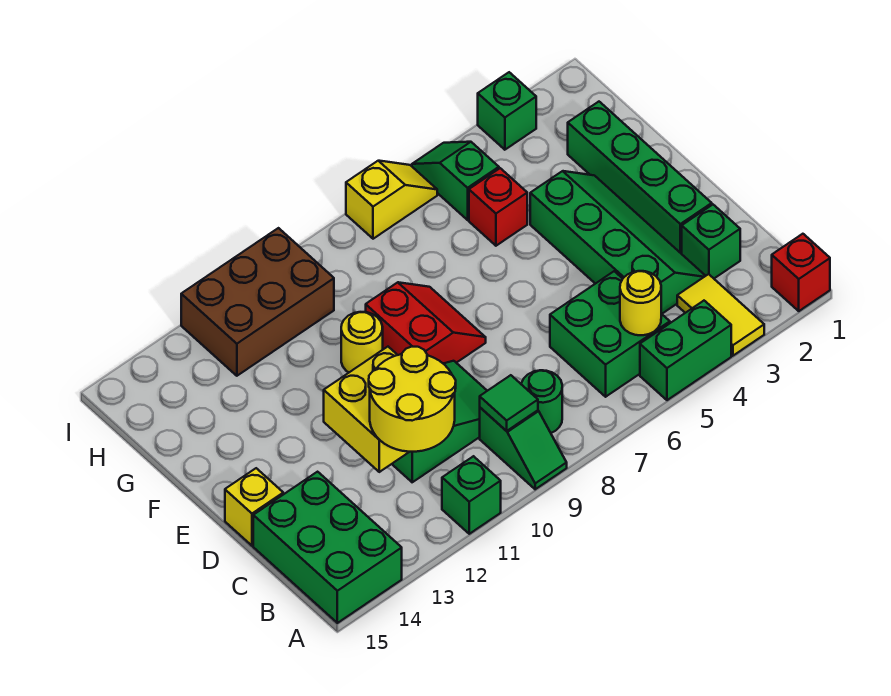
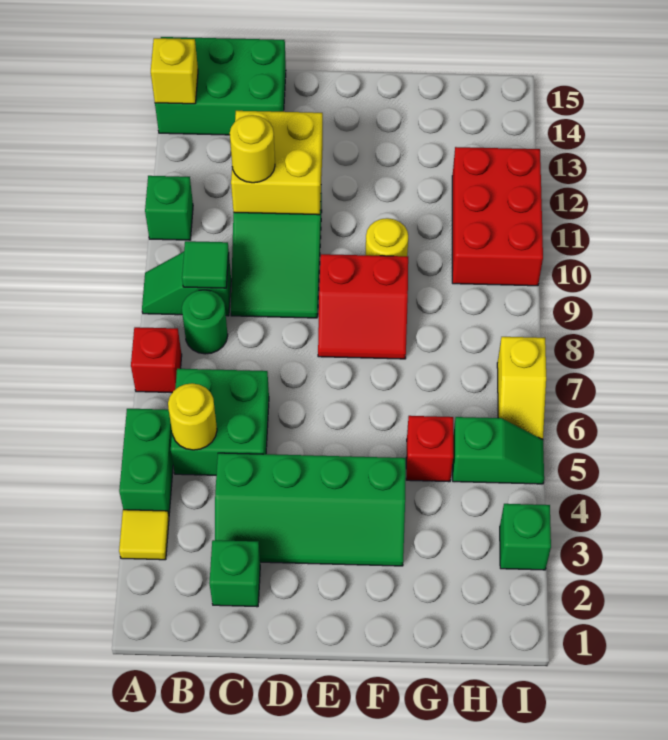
red brick A1 level 1 -> red brick A7 level 1
yellow tile A3:B3 level 1 -> yellow tile A3 level 1
yellow round brick B11:C12 level 3 -> yellow round brick C11 level 3
green brick D2:G2 level 1 -> none
yellow brick D15 level 1 -> yellow brick A14 level 2
brown brick H10:I12 level 1 -> red brick H10:I12 level 1

